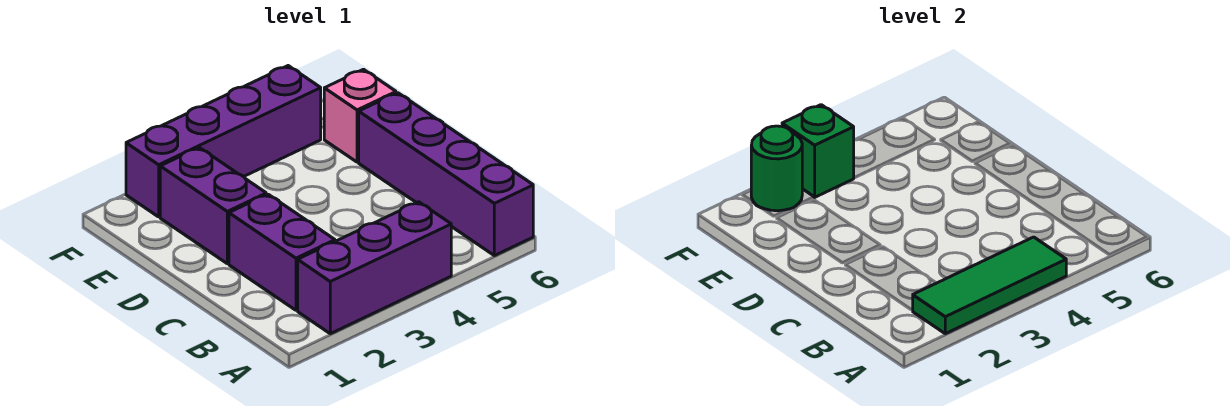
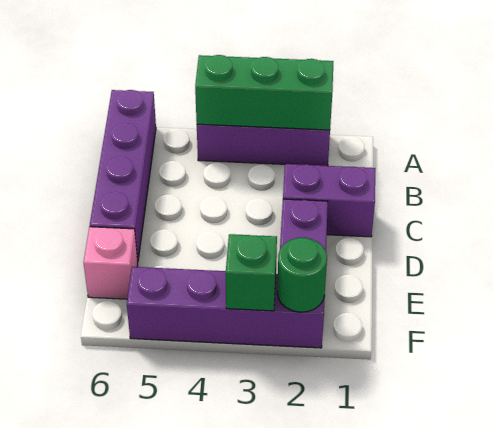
green tile A2:A4 level 2 -> green brick A2:A4 level 2
purple brick B2:C2 level 1 -> purple brick C1:C2 level 1

